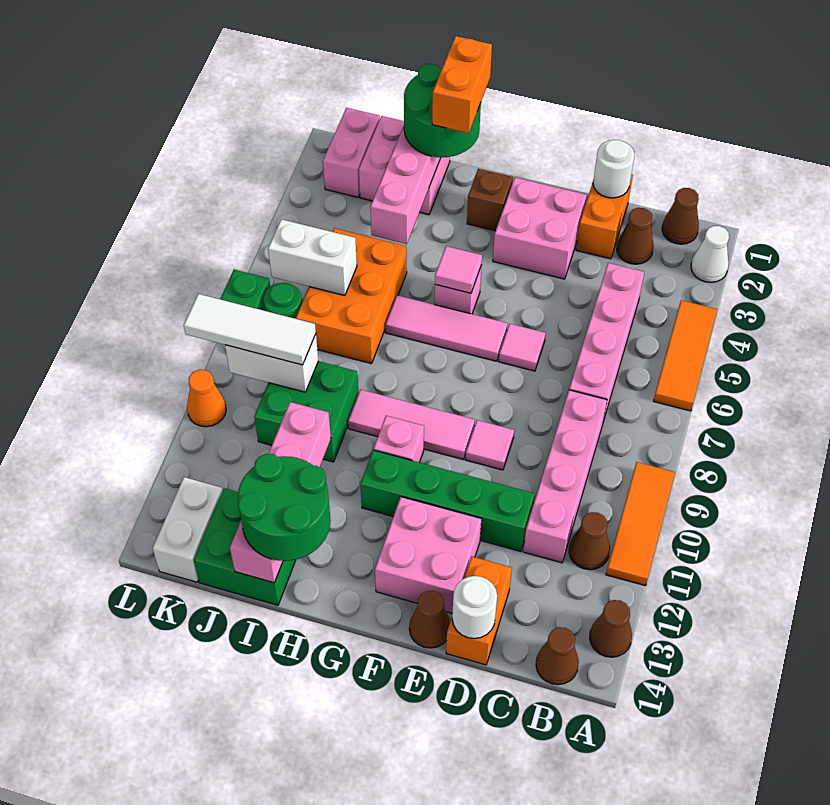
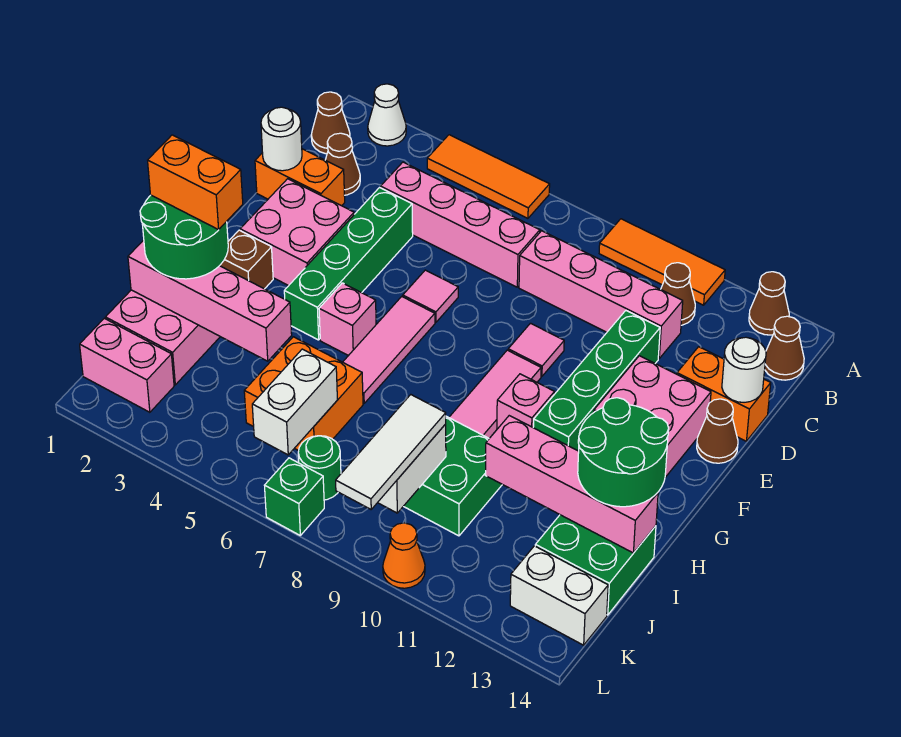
none -> green brick D4:G4 level 1
pink tile G5 level 2 -> none
orange brick I5:J7 level 1 -> orange brick I5:J6 level 1

